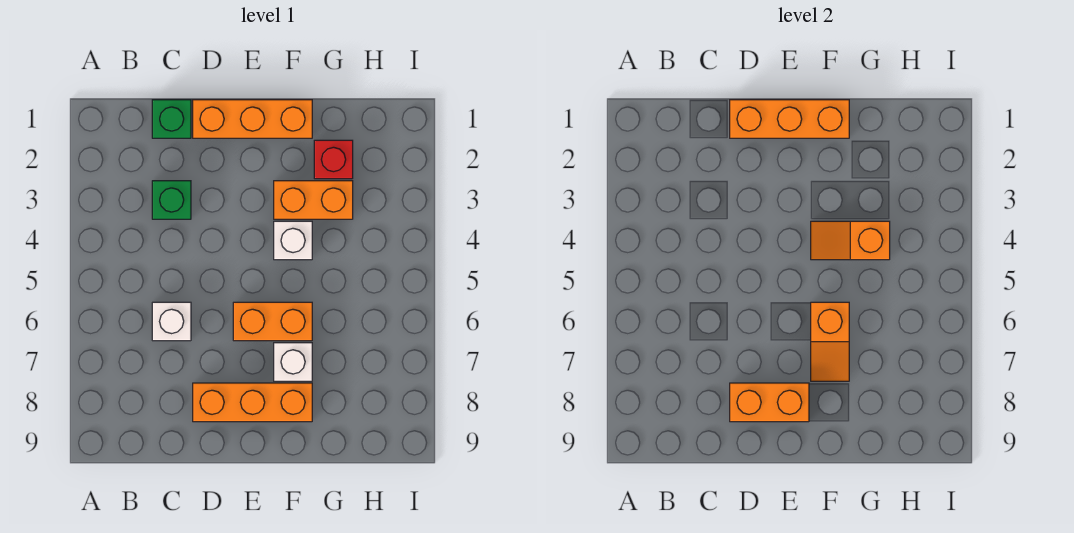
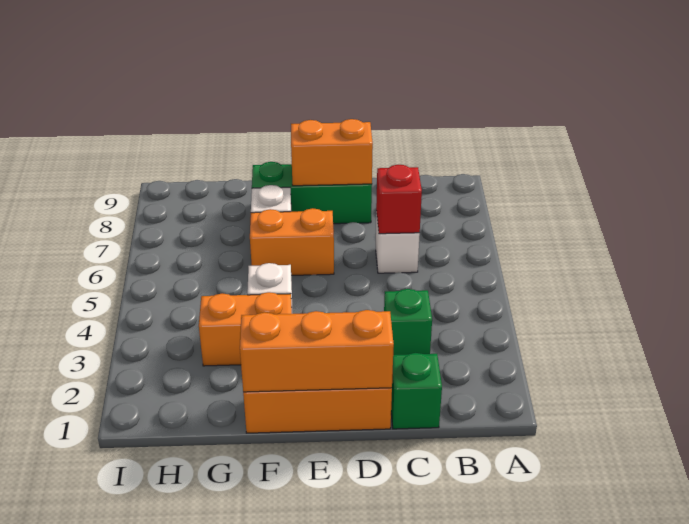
orange brick D8:F8 level 1 -> green brick D8:F8 level 1
orange slope F4:G4 level 2 top G -> none
orange slope F6:F7 level 2 top 6 -> none
red brick G2 level 1 -> red brick C6 level 2

